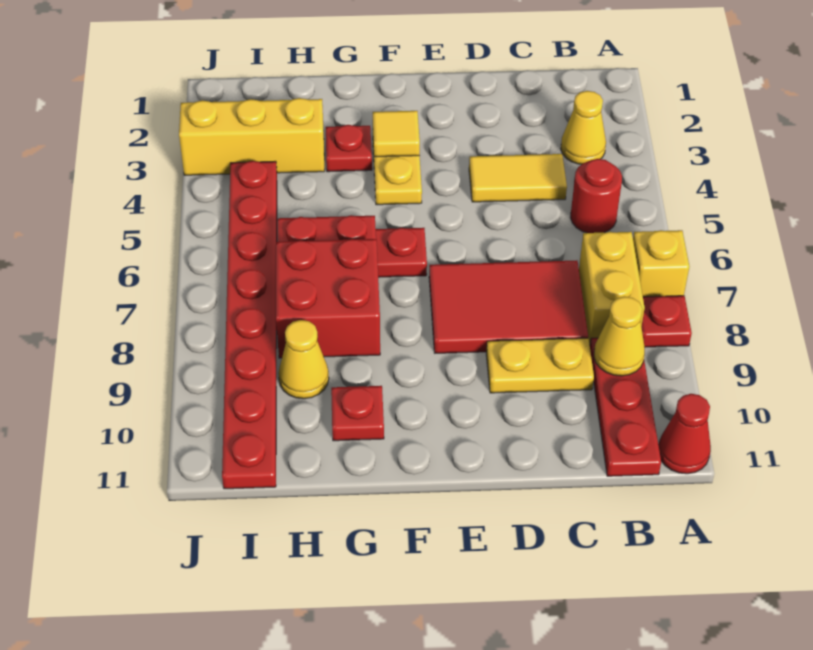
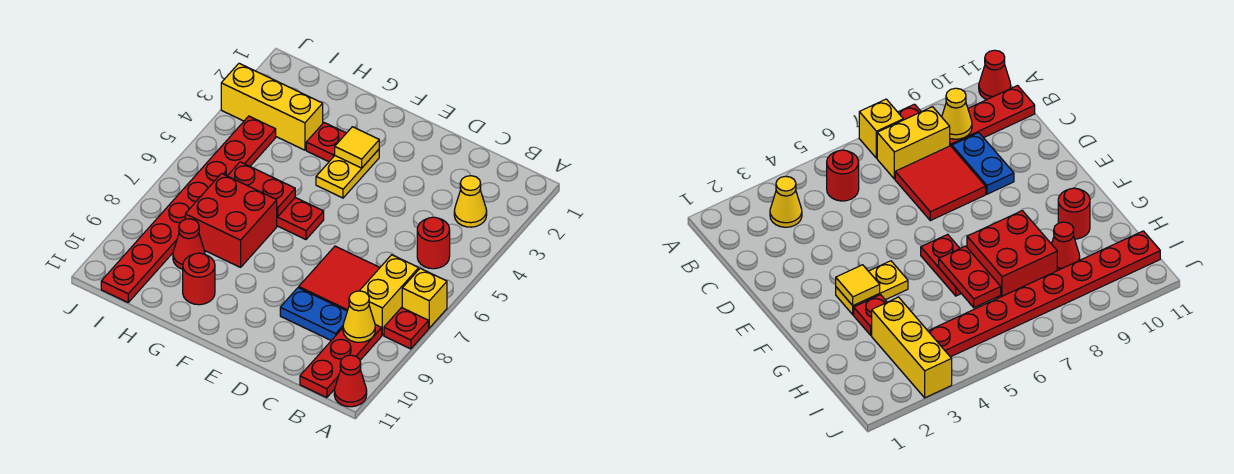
yellow tile C4:D4 level 1 -> none
red tile C7:E8 level 1 -> red tile C7:D8 level 1
yellow plate C9:D9 level 1 -> blue plate C9:D9 level 1
red plate G10 level 1 -> red round brick G10 level 1
yellow cone H9 level 1 -> red cone H9 level 1

